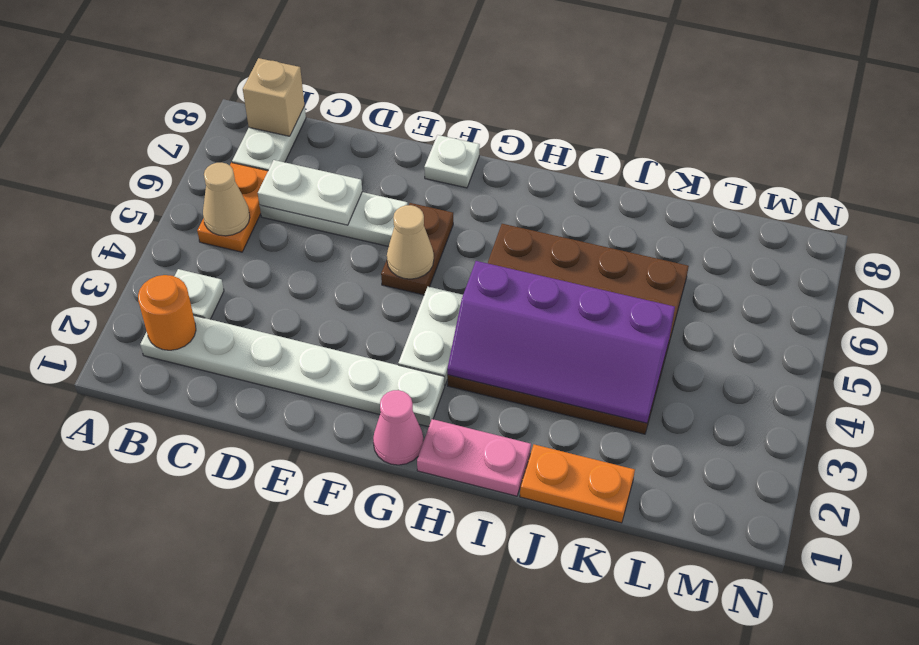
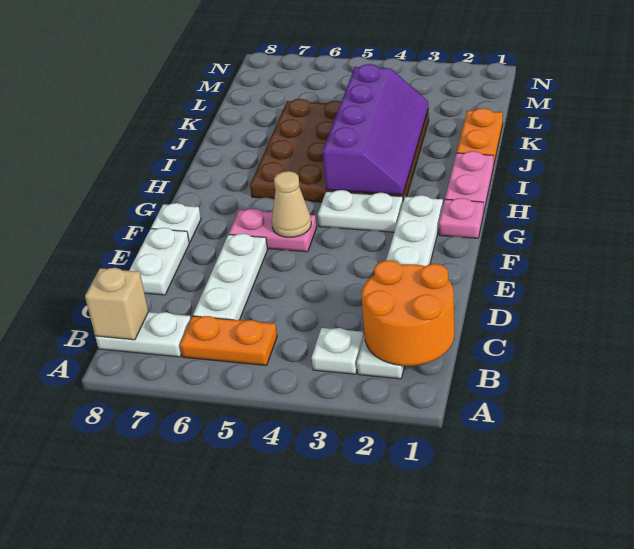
orange round brick B2 level 2 -> orange round brick B1:C2 level 2
tan cone B5 level 2 -> none
white plate C6:D6 level 2 -> white plate D8:E8 level 1
brown plate F5:F6 level 1 -> pink plate F5:F6 level 1
pink cone G1 level 1 -> pink plate G1 level 1

